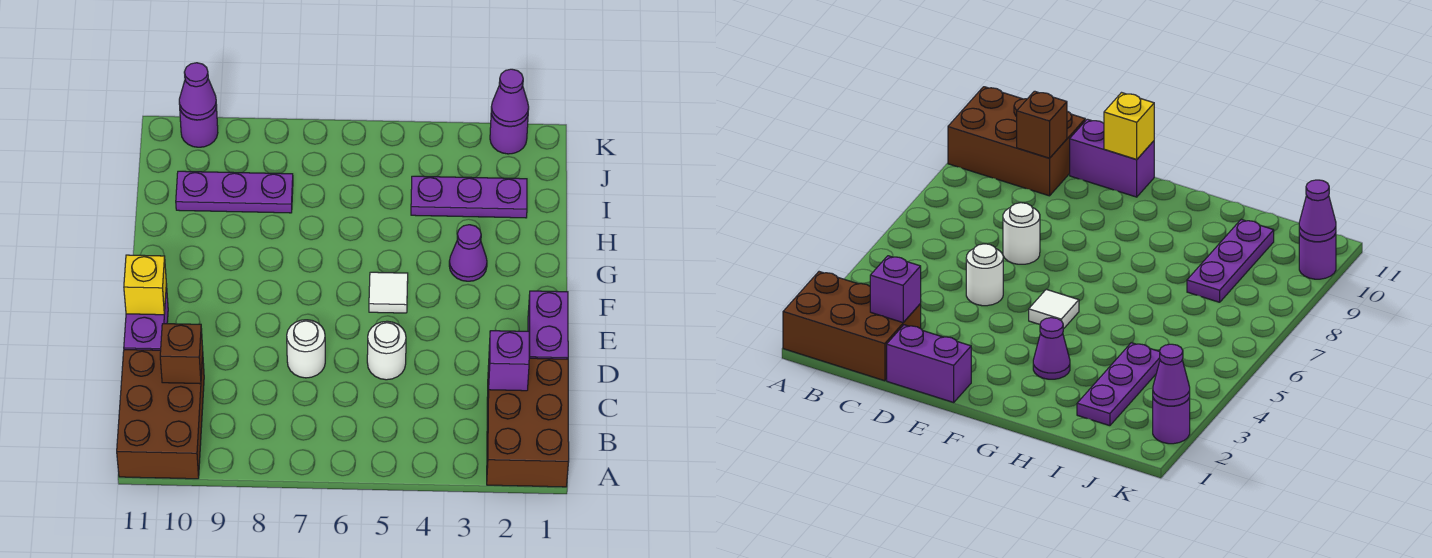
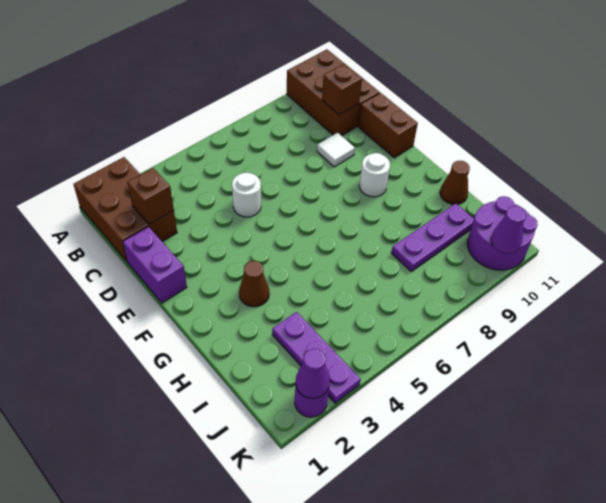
purple brick C2 level 2 -> brown brick C2 level 2
white round brick D7 level 1 -> white round brick F9 level 1
purple brick D11:E11 level 1 -> brown brick D11:E11 level 1
yellow brick E11 level 2 -> none
white tile F5 level 1 -> white tile D9 level 1
purple cone G3 level 1 -> brown cone G3 level 1
none -> brown cone H11 level 1
purple plate I2:I4 level 1 -> purple plate I3:K3 level 1
purple round brick K10 level 1 -> purple round brick J10:K11 level 1

